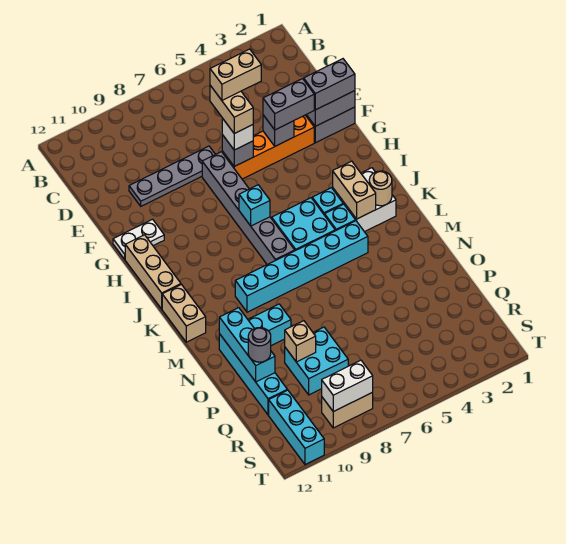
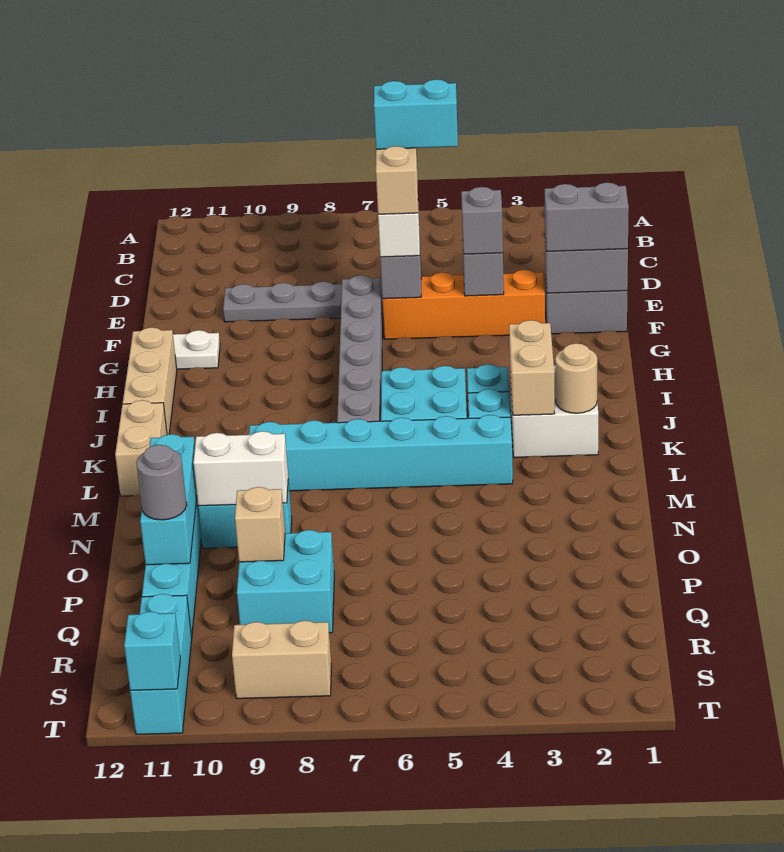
tan brick E5:E6 level 5 -> cyan brick E5:E6 level 5
grey brick F3:F4 level 3 -> grey brick F4 level 3
cyan brick I7 level 2 -> cyan brick T11 level 2
white brick S8:S9 level 2 -> white brick N9:N10 level 2

